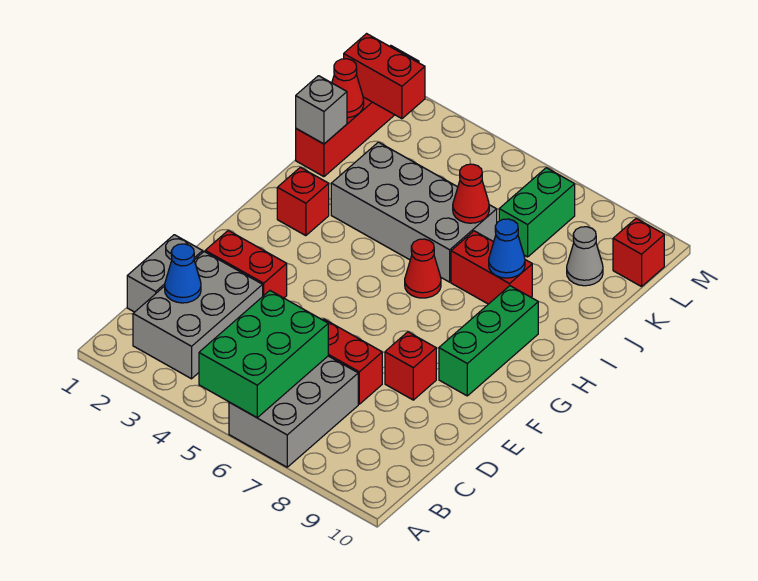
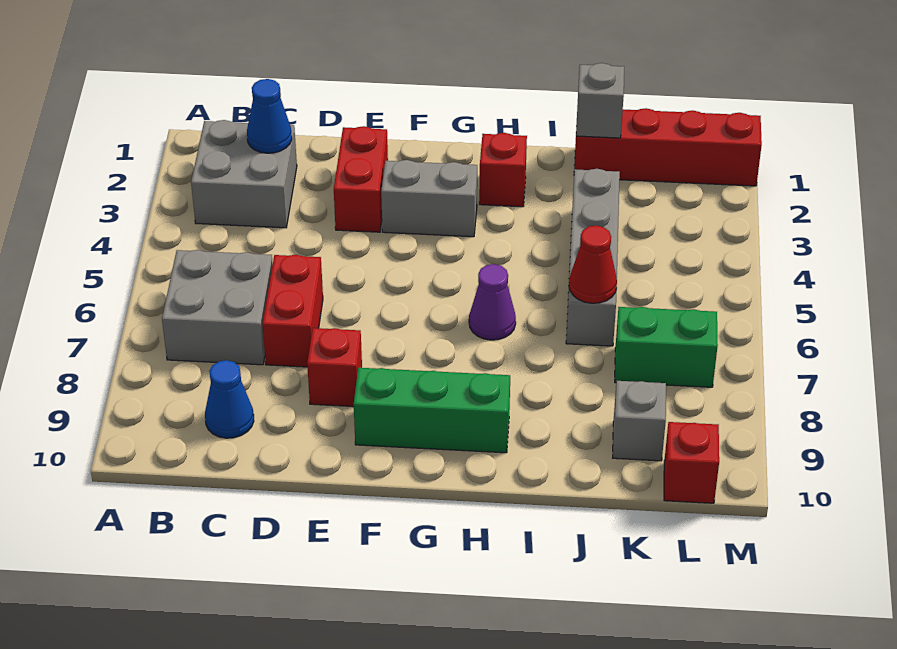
green brick A5:C6 level 2 -> none
grey brick A6:C7 level 1 -> grey brick B6:C7 level 1
grey brick B2:D3 level 1 -> grey brick B2:C3 level 1
grey brick C1:D1 level 1 -> grey brick F3:G3 level 1
red cone H6 level 1 -> purple cone H6 level 1
grey brick I3:J6 level 1 -> grey brick J3:J6 level 1
red brick I7:I8 level 1 -> none
blue cone I8 level 2 -> blue cone C9 level 1
red cone K1 level 2 -> none
grey cone K9 level 1 -> grey brick K9 level 1
red brick L1:L2 level 2 -> none

